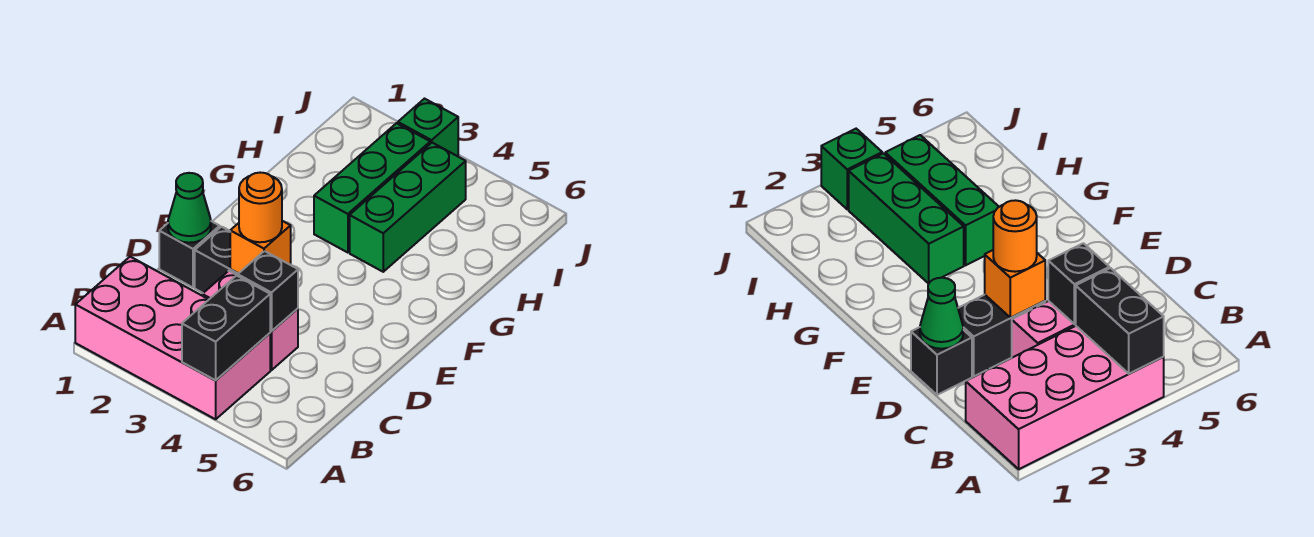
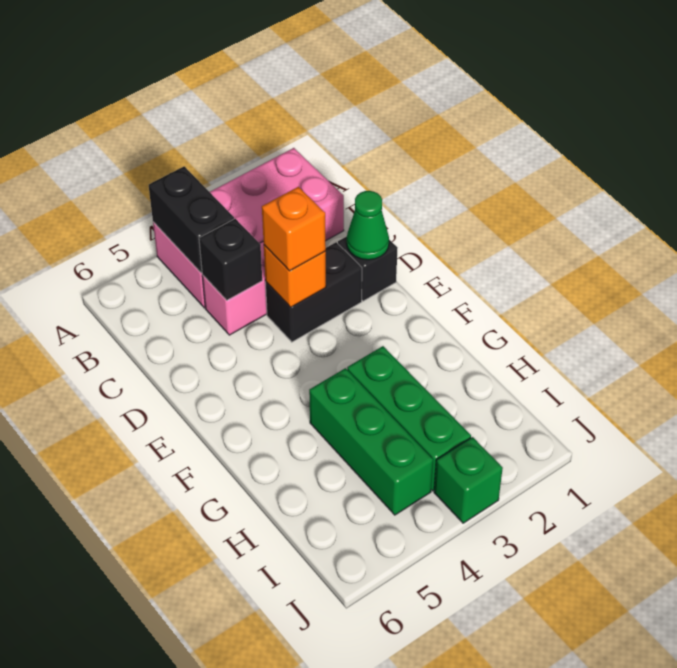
orange round brick D3 level 3 -> orange brick D3 level 3

